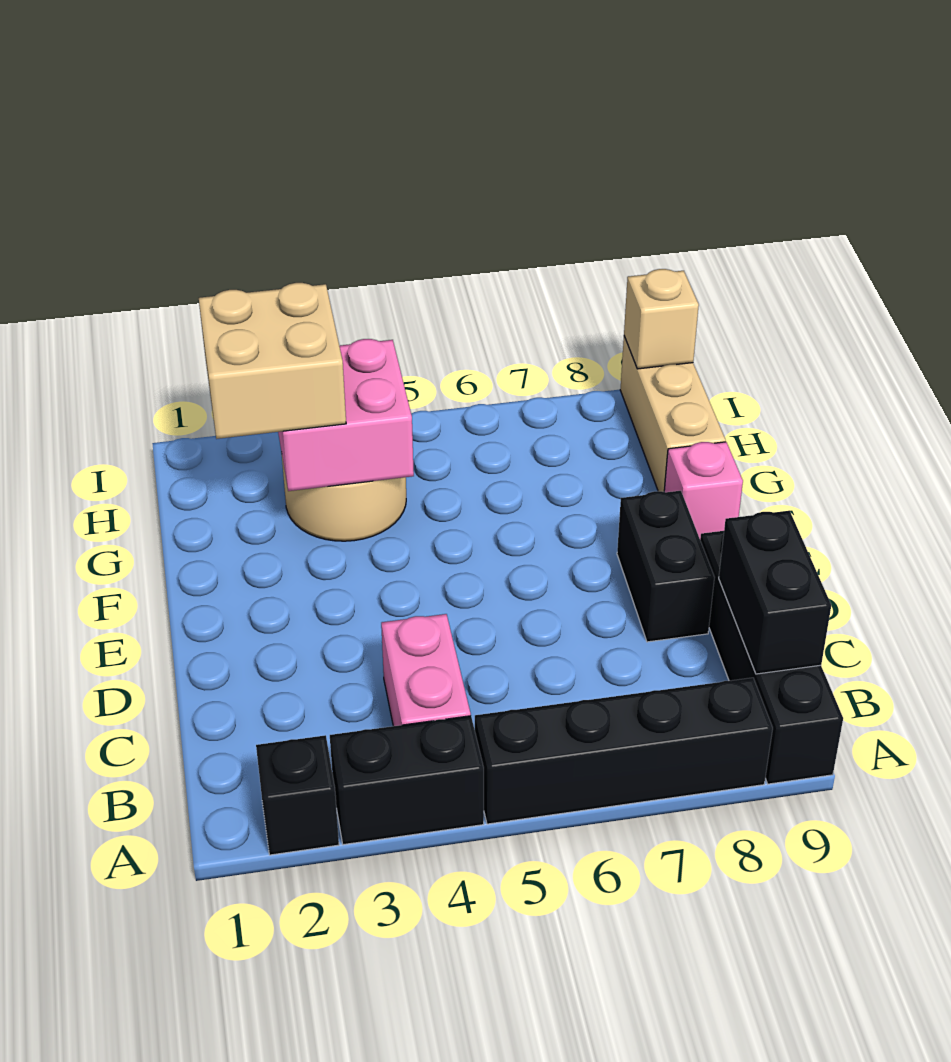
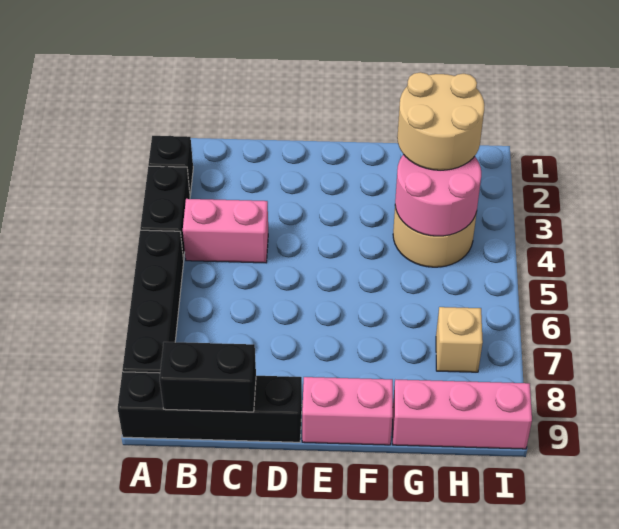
black brick D8:E8 level 1 -> none
pink brick F9 level 1 -> pink brick E9:F9 level 1
tan brick G2:H3 level 3 -> tan round brick G2:H3 level 3
pink brick G3:H4 level 2 -> pink round brick G3:H4 level 2
tan brick G9:I9 level 1 -> pink brick G9:I9 level 1
tan brick I9 level 2 -> tan brick H7 level 1

